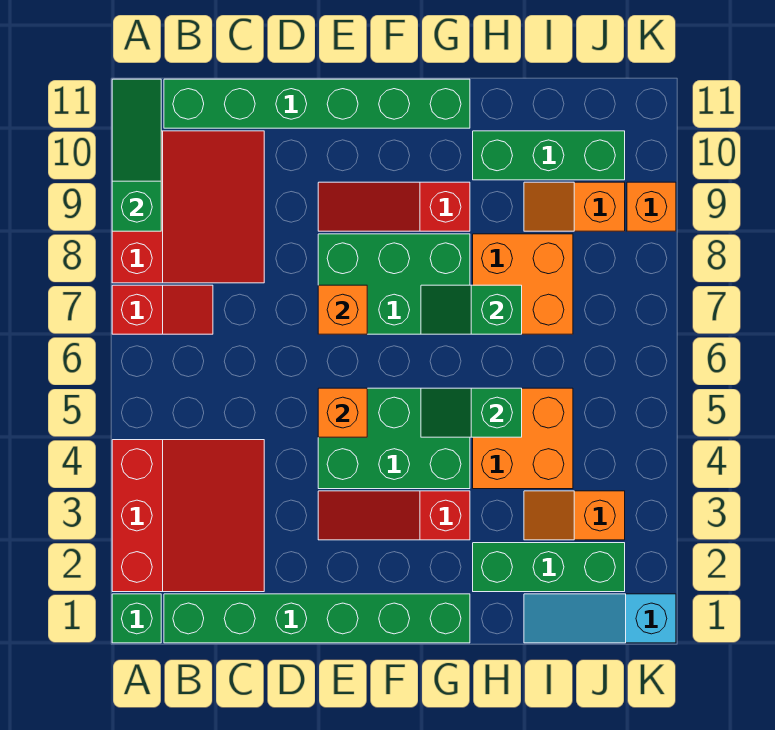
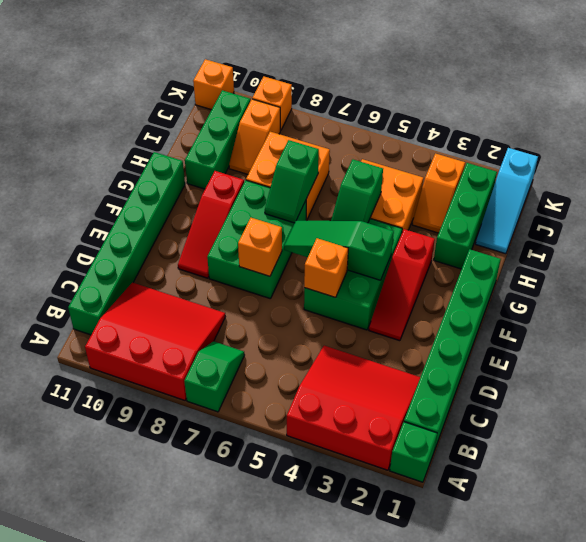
red slope A7:B7 level 1 top A -> green slope A7:B7 level 1 top A
green slope A9:A11 level 2 top 9 -> green slope F4:F6 level 2 top 4
none -> orange brick K11 level 1

